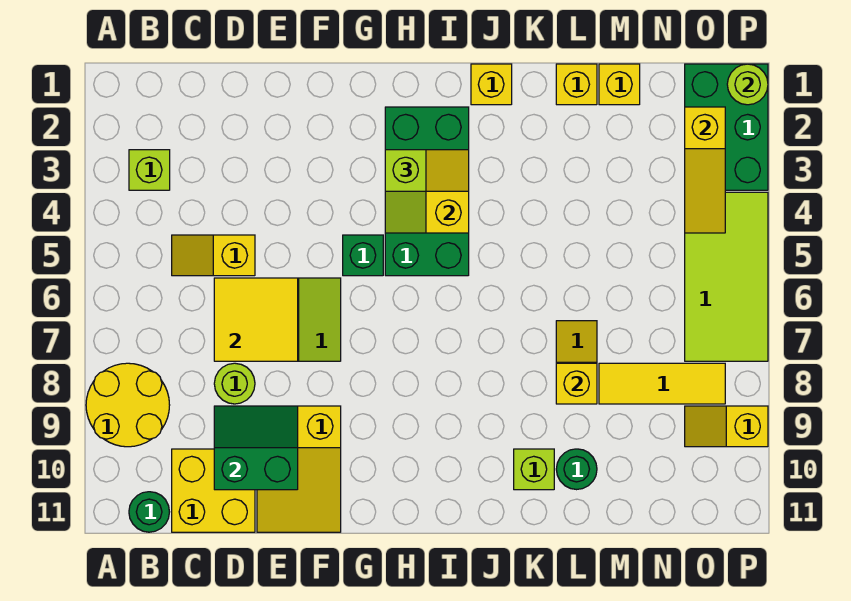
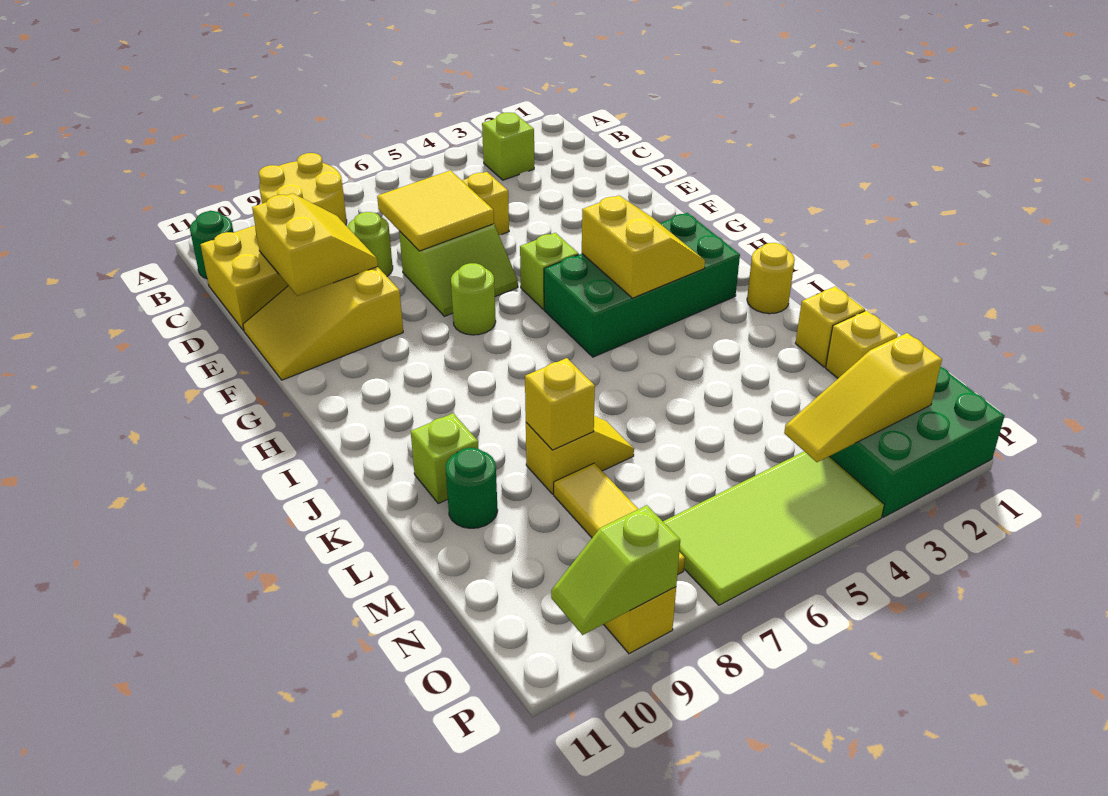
green slope D9:E10 level 2 top 10 -> yellow slope D9:E10 level 2 top 10
green brick G5 level 1 -> lime brick G5 level 1
lime slope H3:H4 level 3 top 3 -> lime slope P9:P10 level 2 top 9
yellow brick J1 level 1 -> yellow round brick J1 level 1
lime round brick P1 level 2 -> lime round brick G7 level 1

